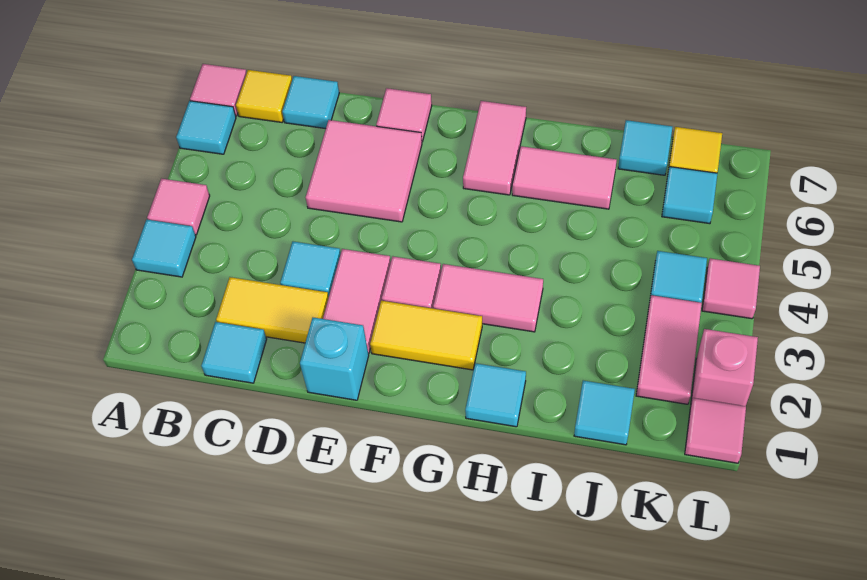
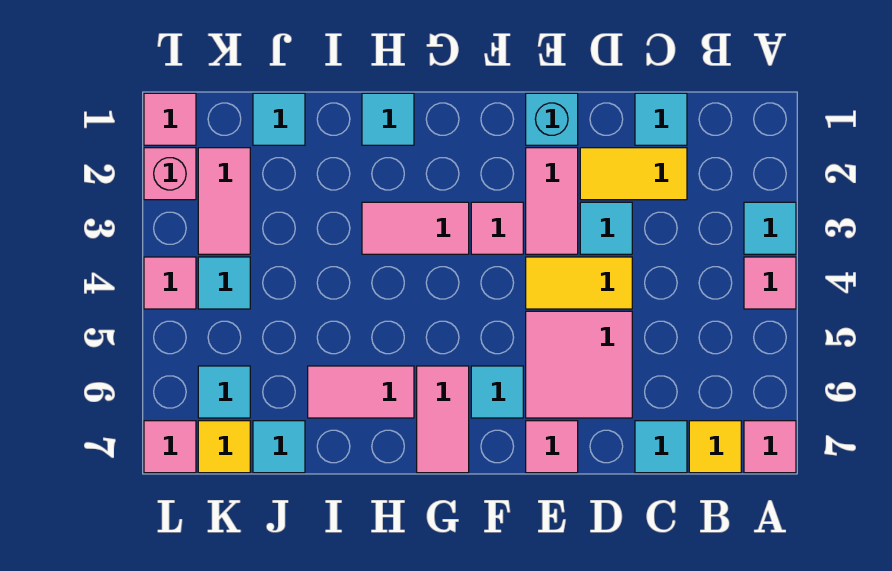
cyan tile A6 level 1 -> cyan tile F6 level 1
yellow tile F2:G2 level 1 -> yellow tile D4:E4 level 1
none -> pink tile L7 level 1

